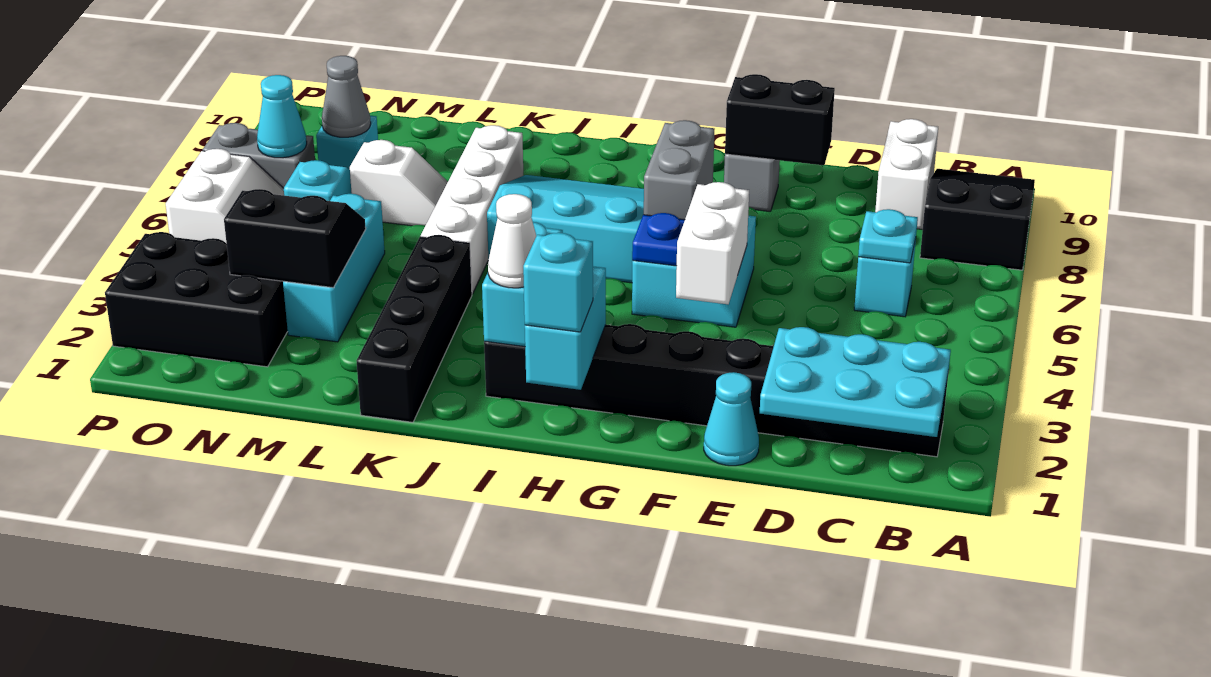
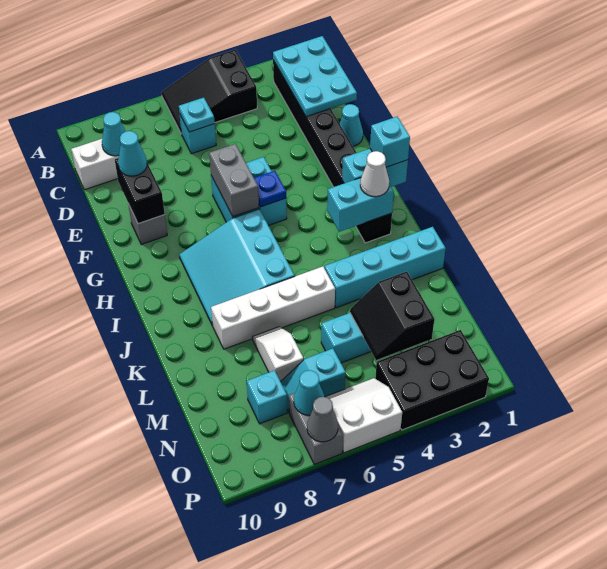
black slope A8:B10 level 1 top 8 -> black slope A4:B6 level 1 top 4
none -> cyan cone C9 level 2
none -> cyan cone E9 level 3
white brick F4:F5 level 2 -> none
grey brick G6:G7 level 2 -> grey brick F6:G6 level 2
black brick K1:K4 level 1 -> cyan brick K1:K4 level 1
black brick N2:P3 level 1 -> black brick O2:P4 level 1
grey cone N8 level 2 -> grey cone P7 level 2

